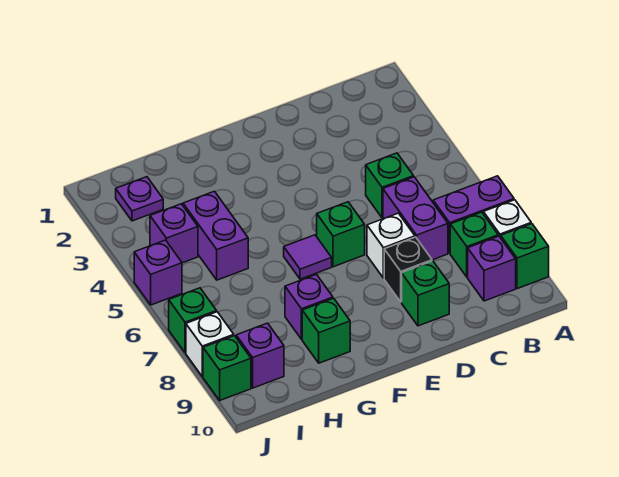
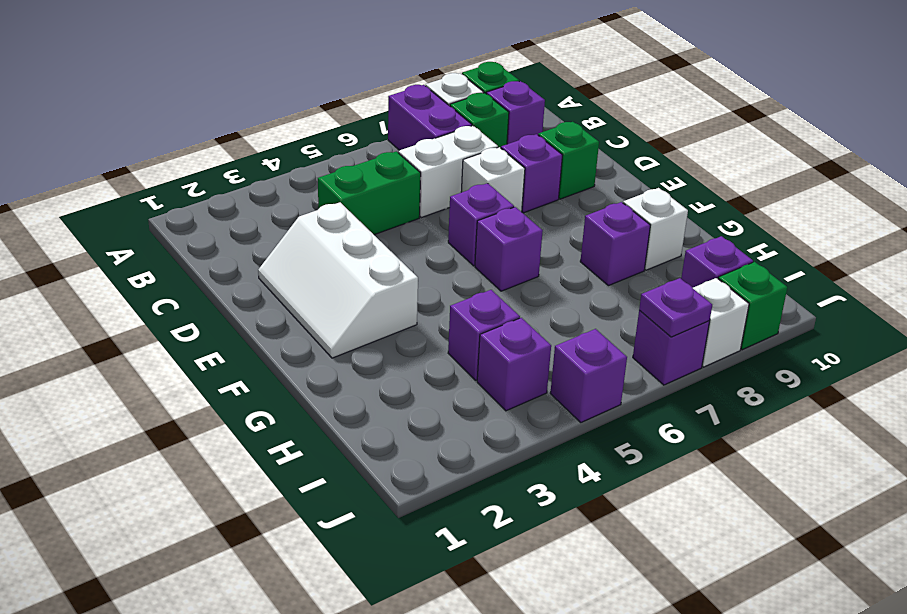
green brick C5 level 1 -> green brick C4:C5 level 1
purple brick C6:C7 level 1 -> white brick C6:C7 level 1
none -> white slope D2:F3 level 1 top 3
black brick D8 level 1 -> purple brick D8 level 1
green brick E6 level 1 -> purple brick E6 level 1
purple tile F6 level 1 -> purple brick F6 level 1
green brick G9 level 1 -> white brick G9 level 1
purple brick H4:H5 level 1 -> purple brick H4 level 1
purple plate I2 level 1 -> purple plate J7 level 2
green brick J7 level 1 -> purple brick J7 level 1

